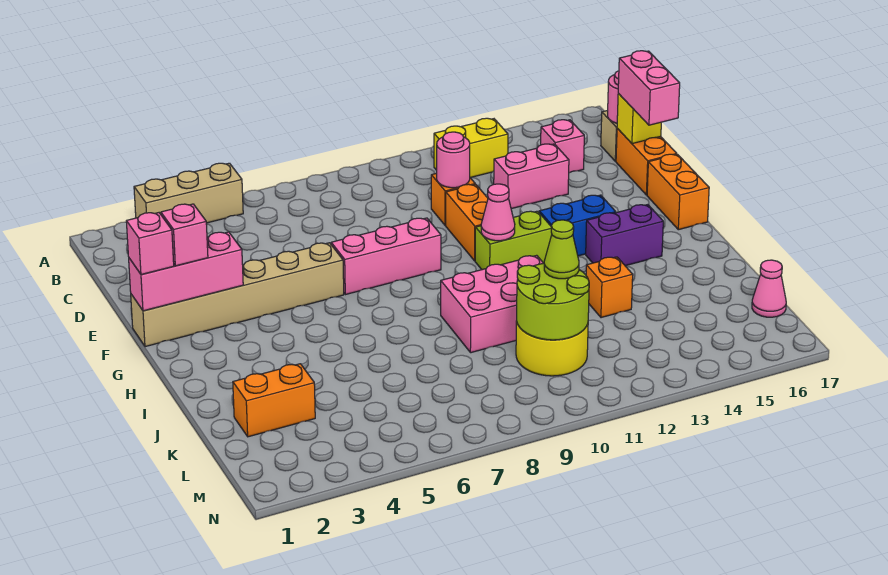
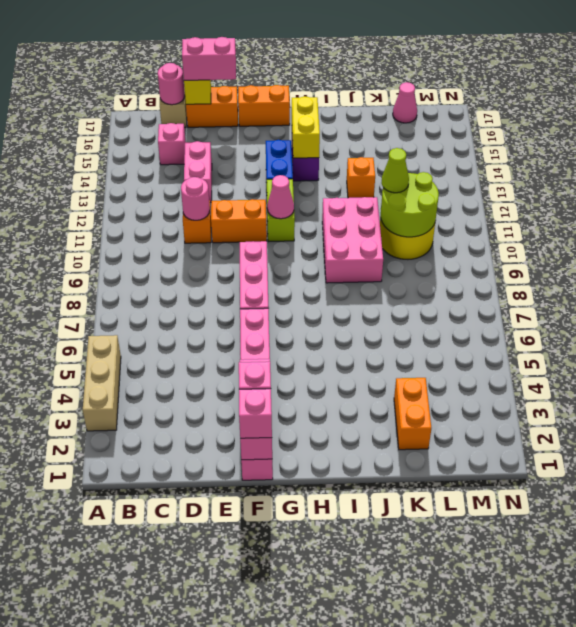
yellow brick B12:B13 level 1 -> yellow brick H14:H15 level 2
tan brick F1:F6 level 1 -> pink brick F1:F6 level 1

